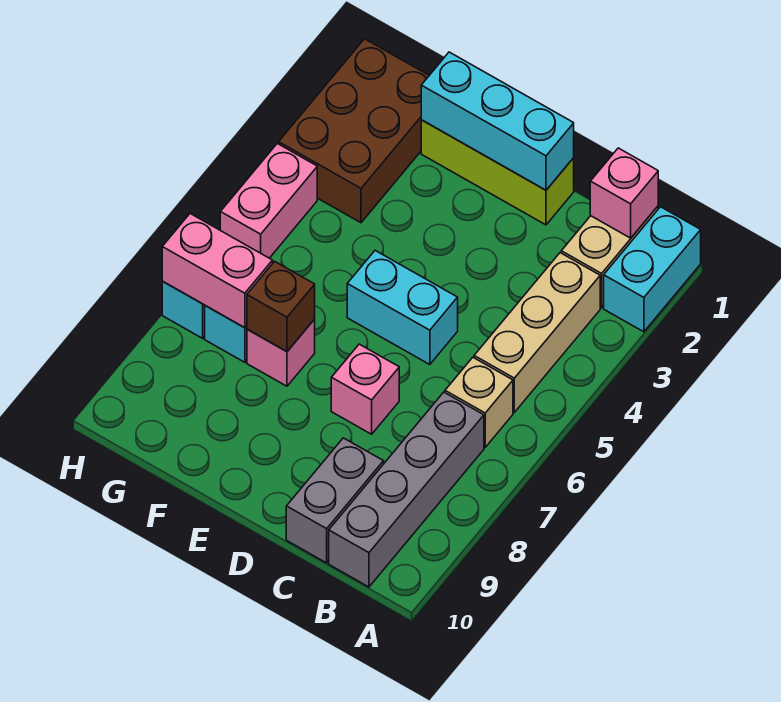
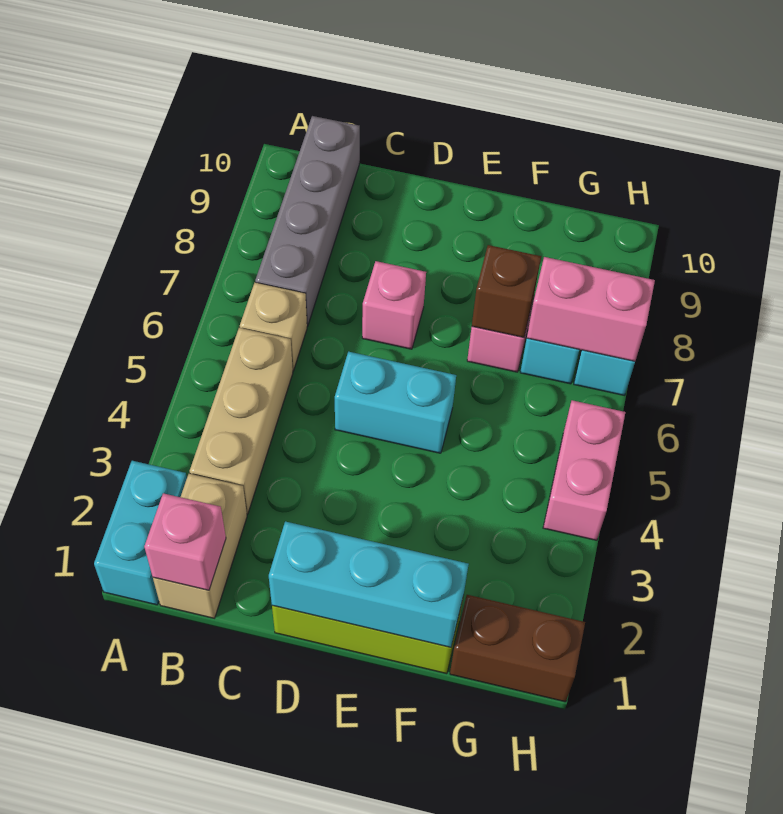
grey brick C9:C10 level 1 -> none
brown brick G1:H3 level 1 -> brown brick G1:H1 level 1

